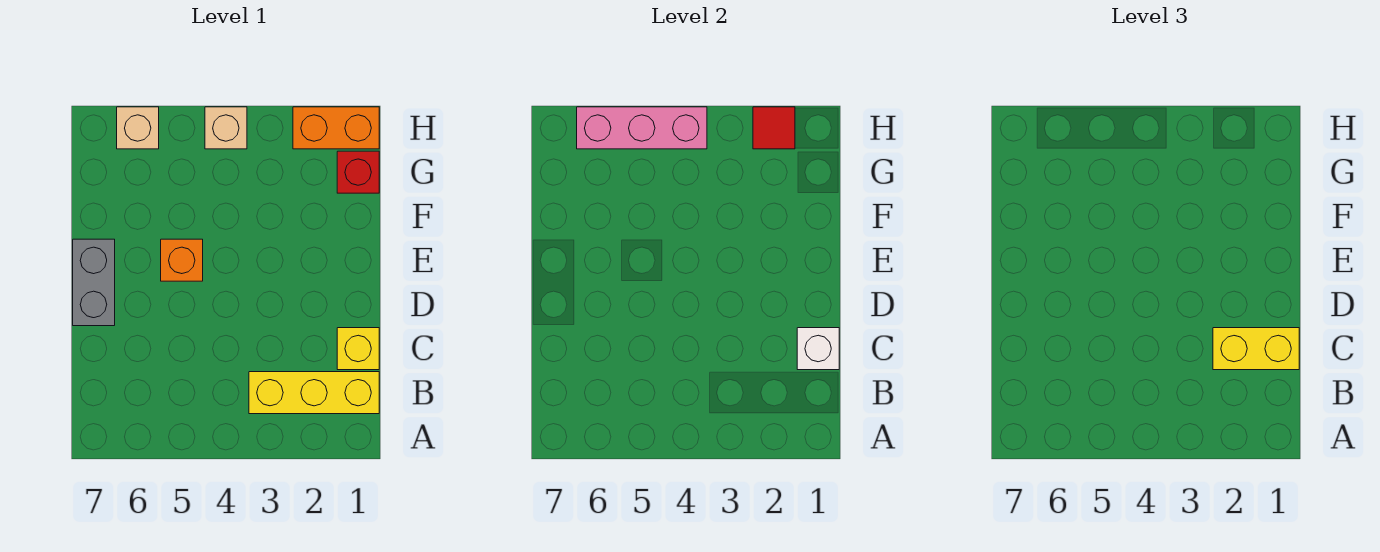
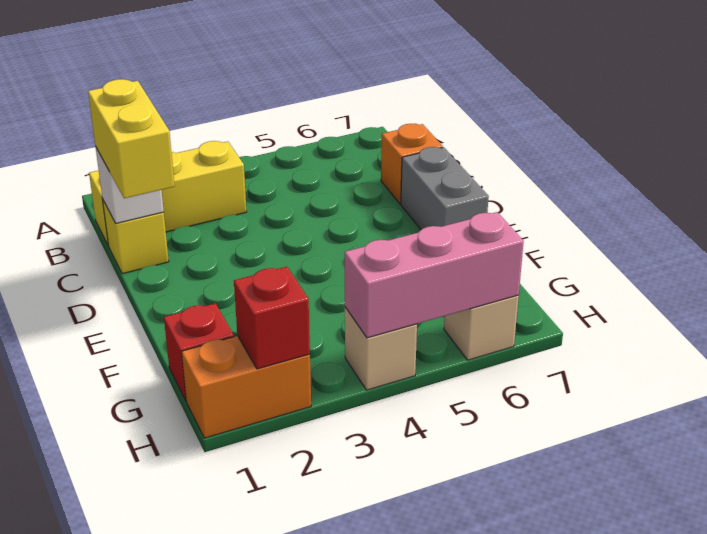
yellow brick C1:C2 level 3 -> yellow brick C1:D1 level 3
orange brick E5 level 1 -> orange brick C7 level 1
red tile H2 level 2 -> red brick H2 level 2

